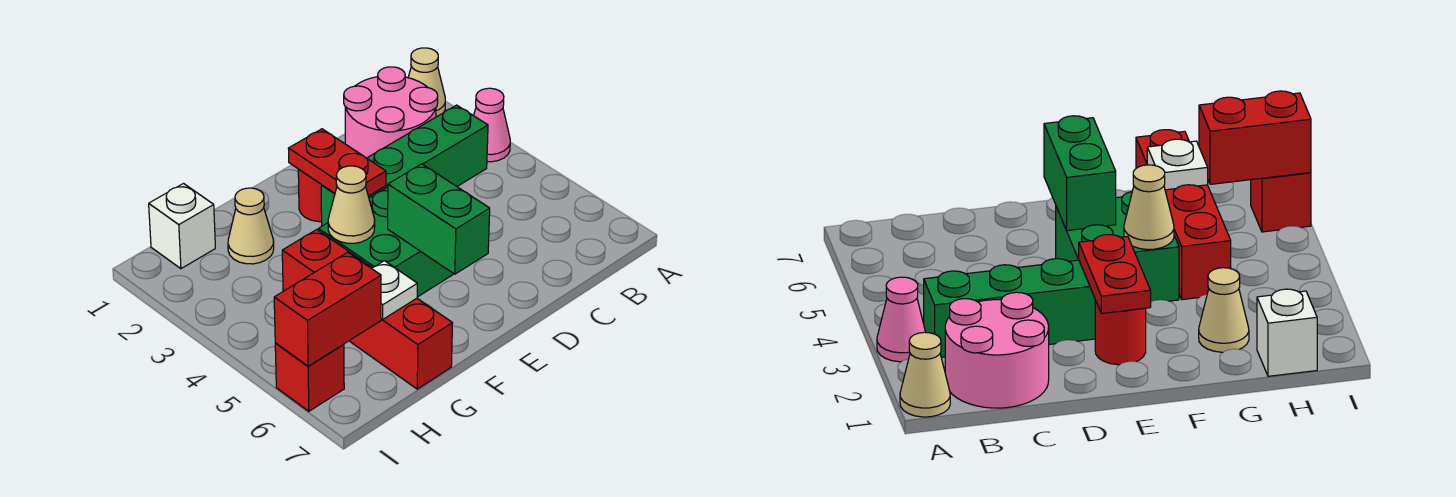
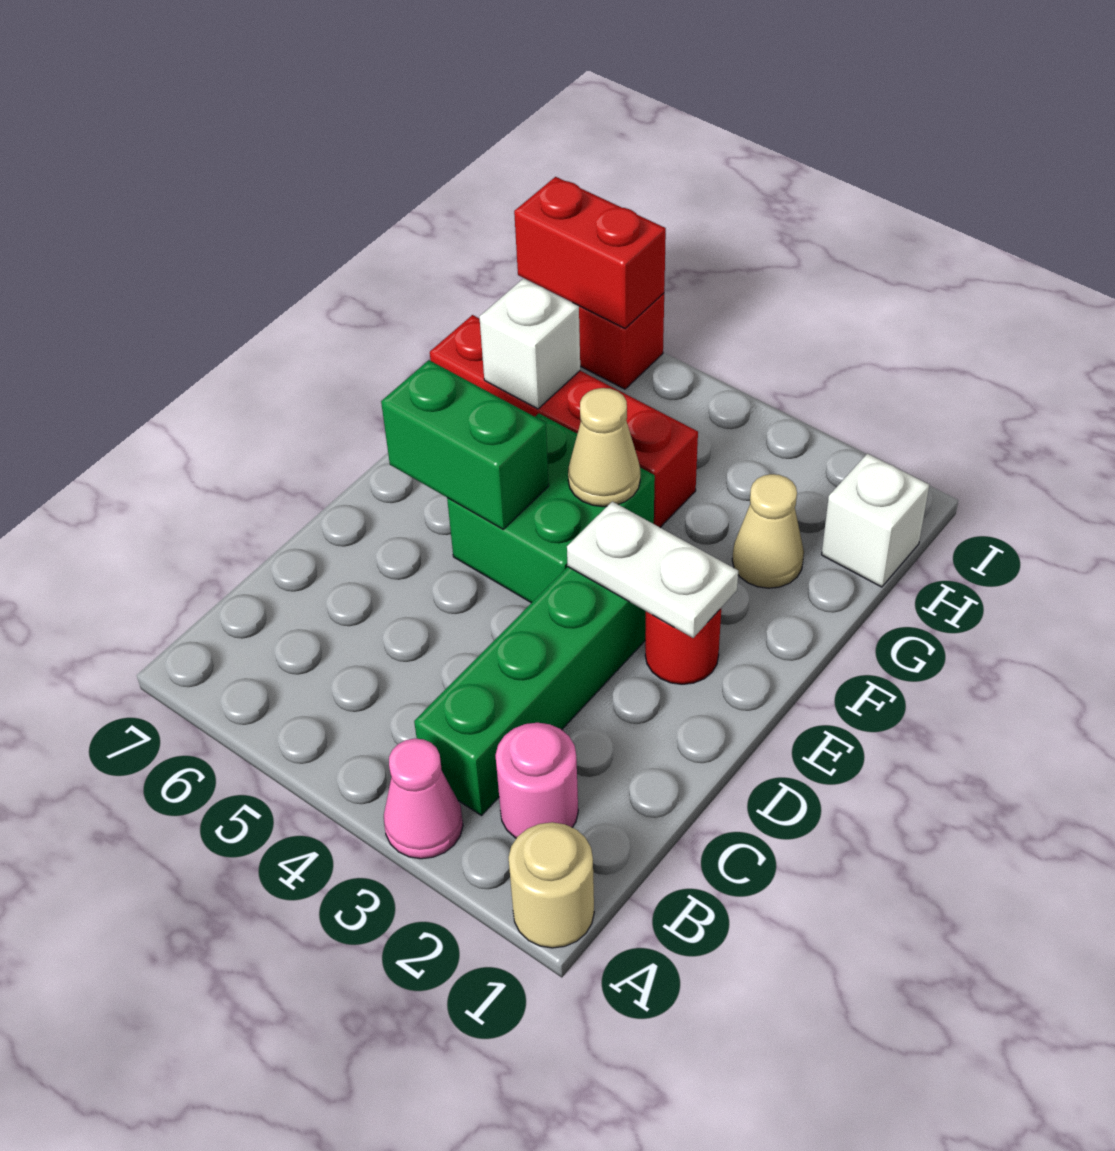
tan cone A1 level 1 -> tan round brick A1 level 1
pink round brick B1:C2 level 1 -> pink round brick B2 level 1
red plate E2:E3 level 2 -> white plate E2:E3 level 2
white plate G6 level 2 -> white brick G6 level 2
red brick H6:I6 level 2 -> red brick I6:I7 level 2

